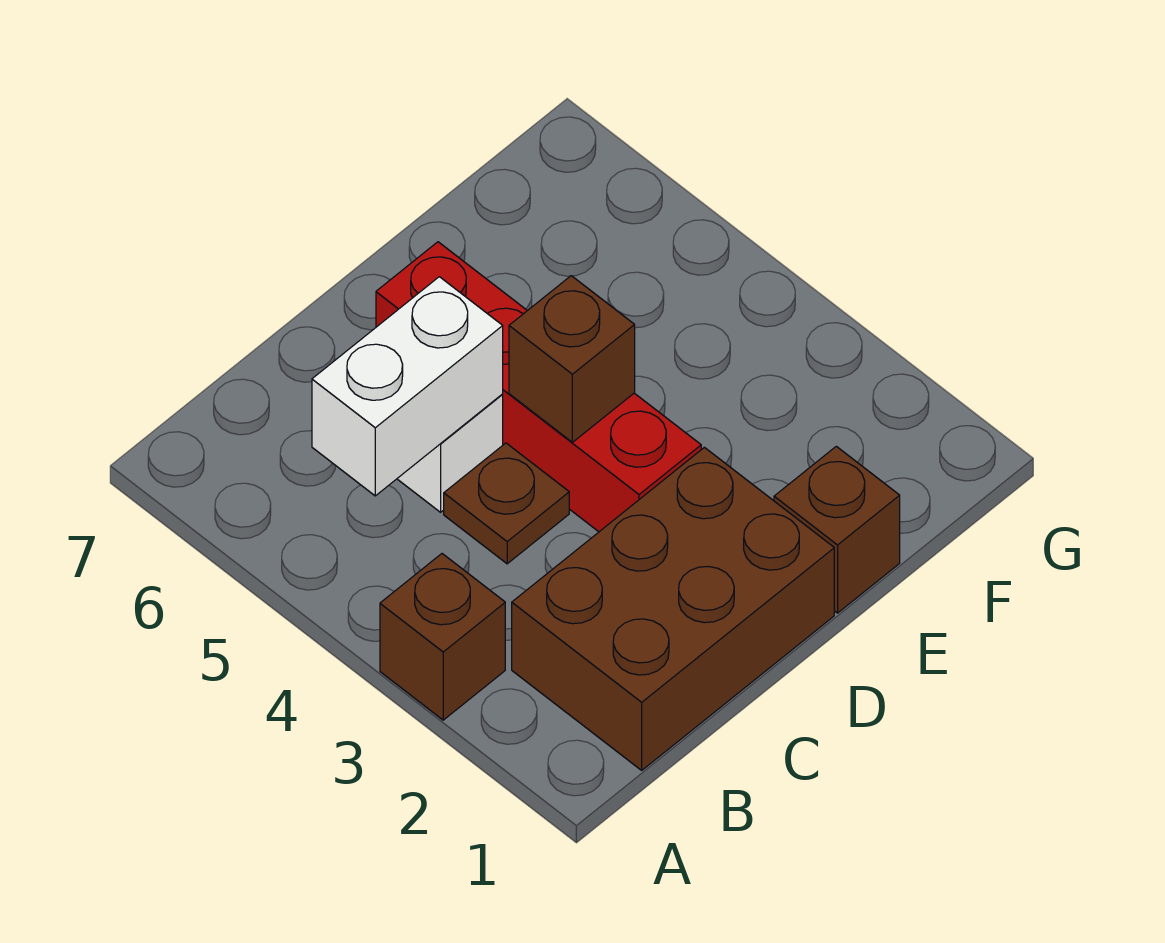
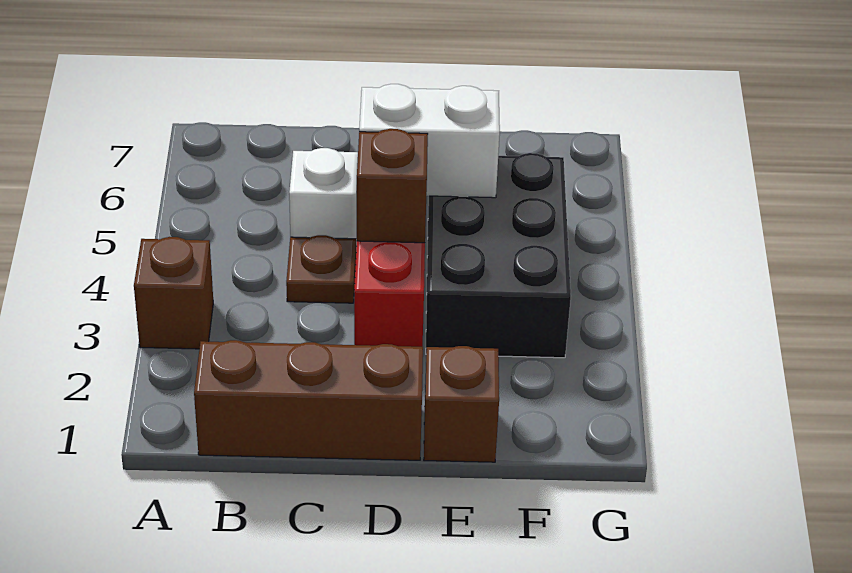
brown brick B1:D2 level 1 -> brown brick B1:D1 level 1
white brick B5:C5 level 2 -> white brick D5:E5 level 2
none -> black brick E3:F5 level 1

